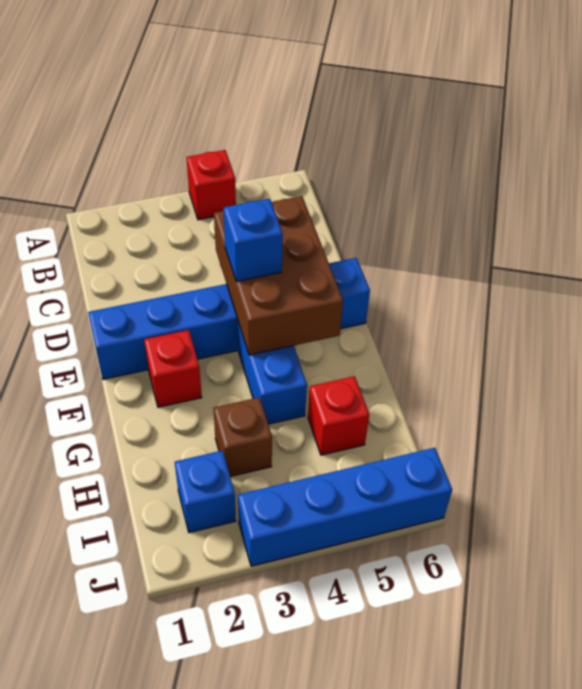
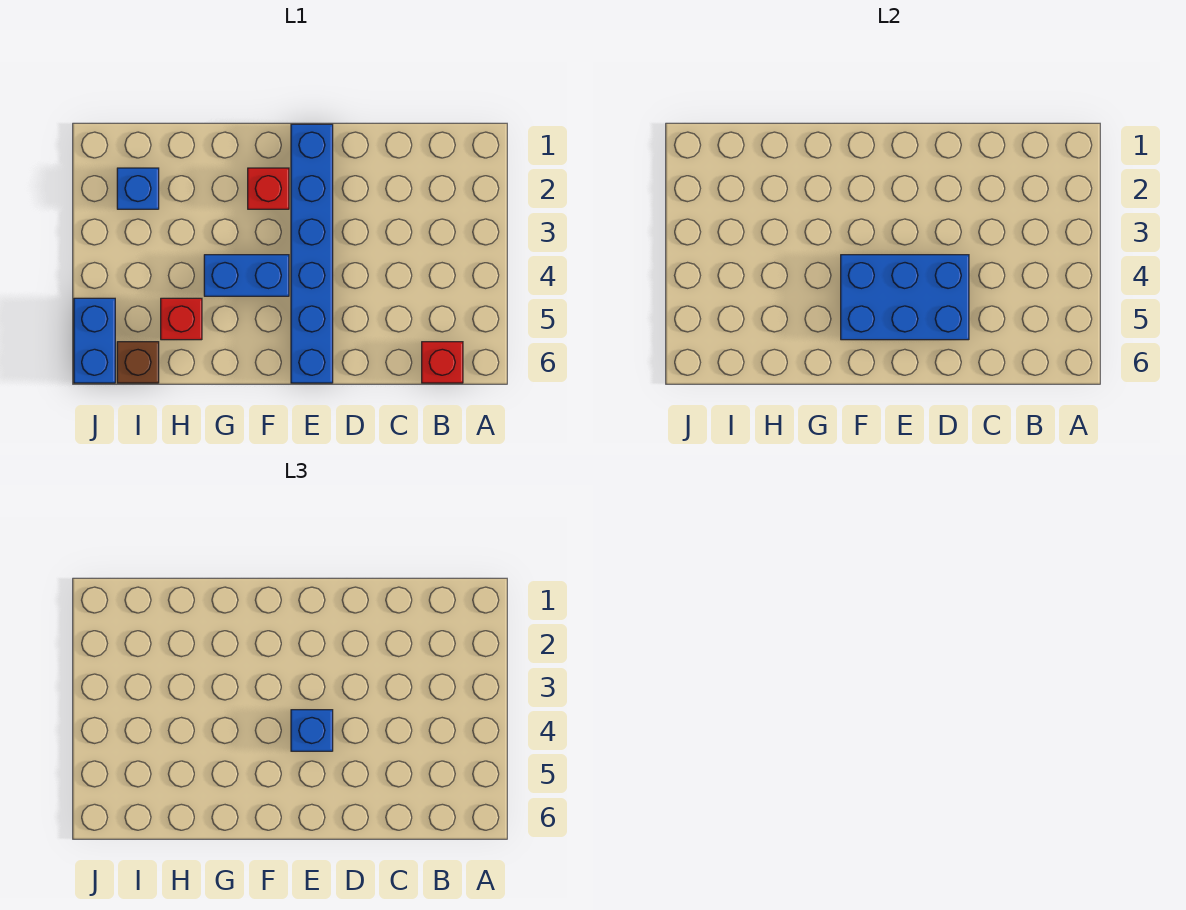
red brick A4 level 1 -> red brick B6 level 1
brown brick D4:F5 level 2 -> blue brick D4:F5 level 2
brown brick H3 level 1 -> brown brick I6 level 1
blue brick J3:J6 level 1 -> blue brick J5:J6 level 1

